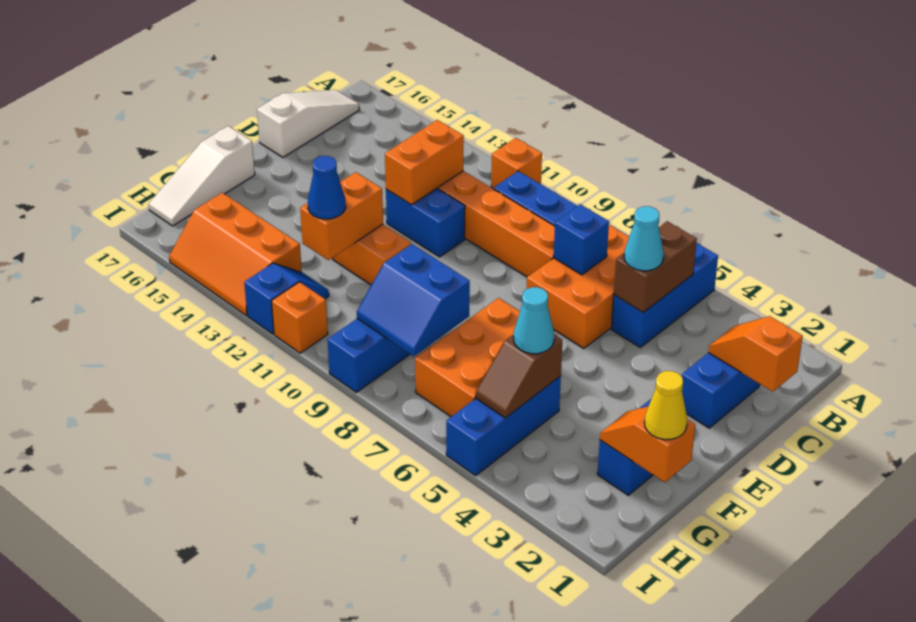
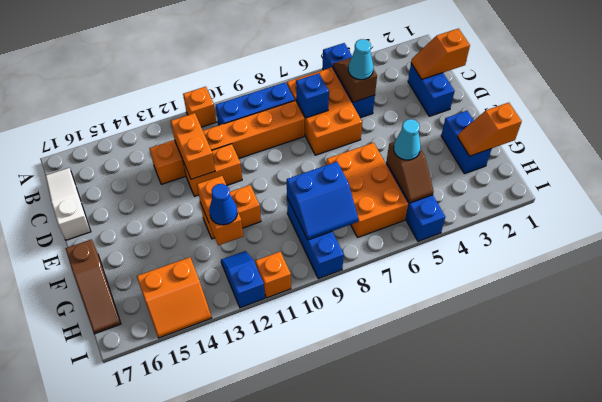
brown brick B5:C5 level 2 -> brown slope B5:C5 level 2 top C
blue brick D11:D12 level 1 -> orange brick D11:D12 level 1
white slope F17:H17 level 1 top F -> brown slope F17:H17 level 1 top F
yellow cone G1 level 3 -> none
orange slope H13:I15 level 1 top H -> orange slope H14:I15 level 1 top H

